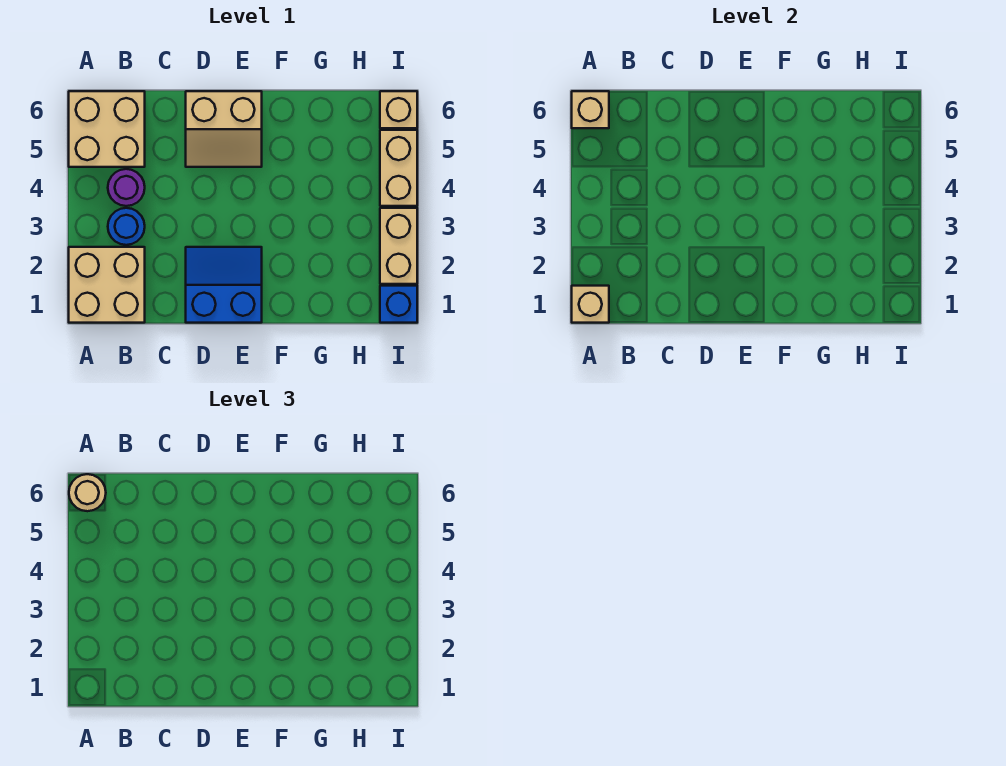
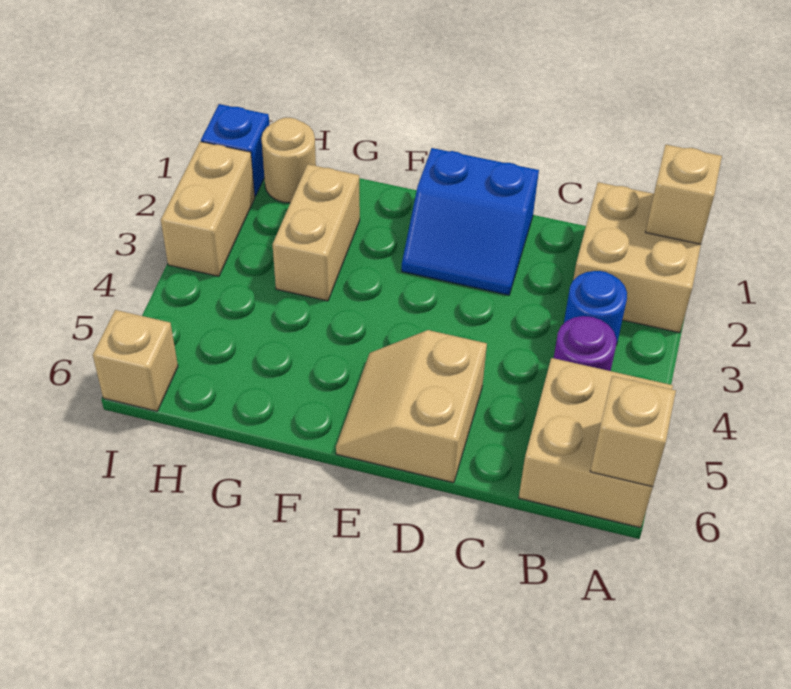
tan round brick A6 level 3 -> tan round brick H1 level 1
tan slope D5:E6 level 1 top 6 -> tan slope D5:E6 level 1 top D
tan brick I4:I5 level 1 -> tan brick G2:G3 level 1

